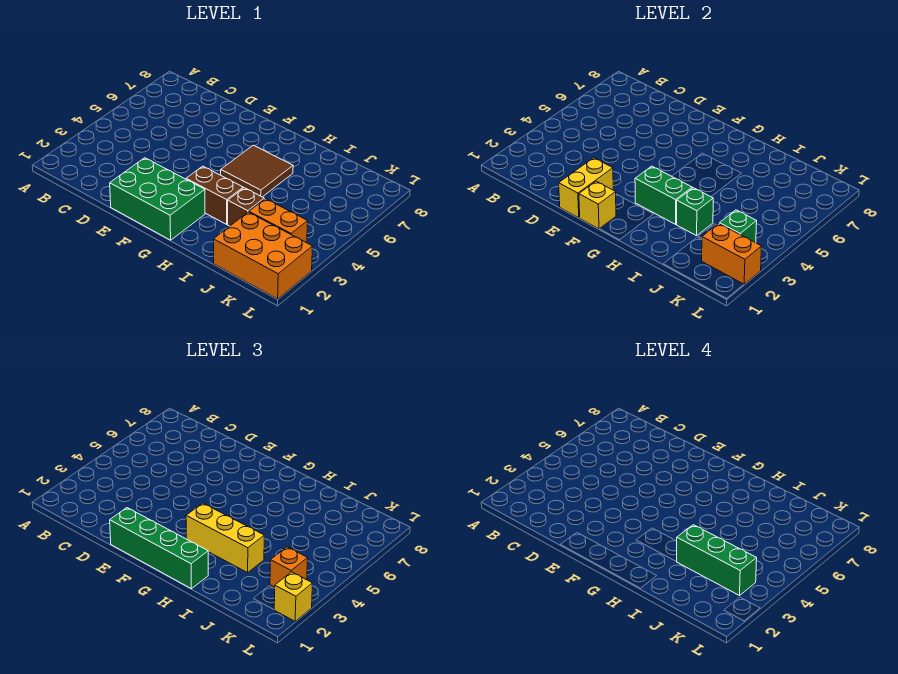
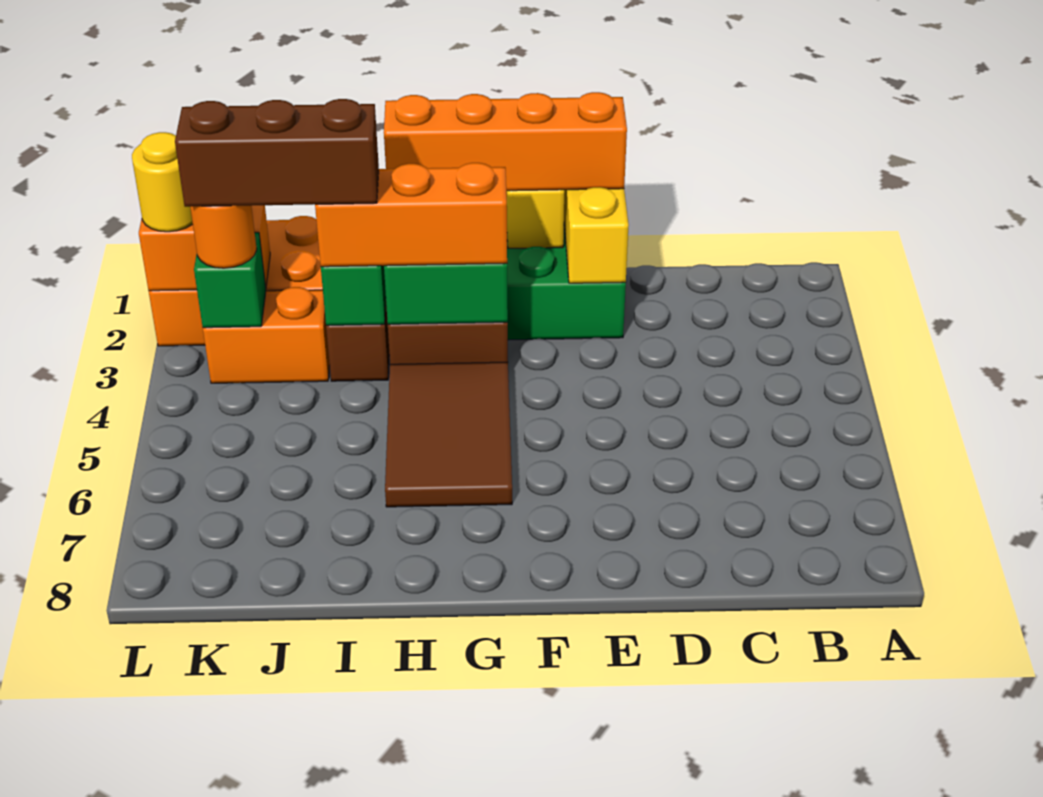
green brick E1:H1 level 3 -> orange brick E1:H1 level 3
yellow brick G3:I3 level 3 -> orange brick G3:I3 level 3
brown tile G5:H6 level 1 -> brown tile G4:H6 level 1
green brick I3:K3 level 4 -> brown brick I3:K3 level 4
orange brick K3 level 3 -> orange round brick K3 level 3
yellow brick L2 level 3 -> yellow round brick L2 level 3

